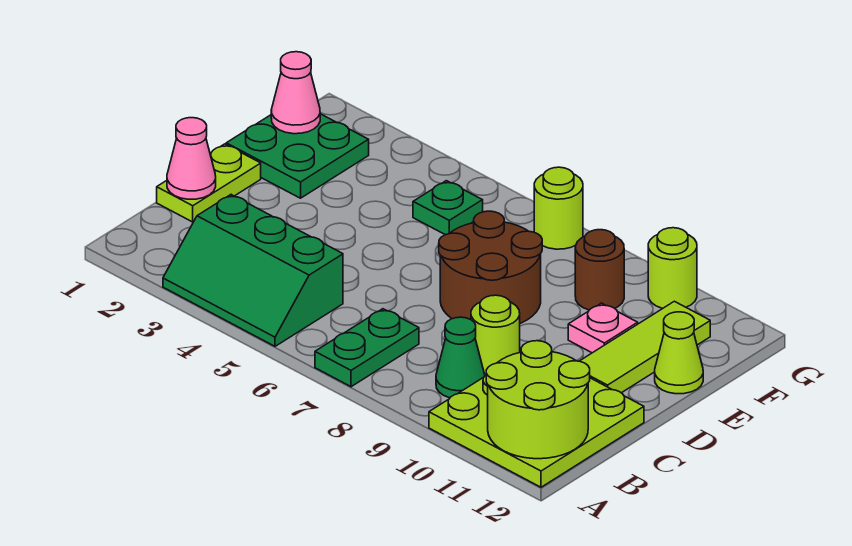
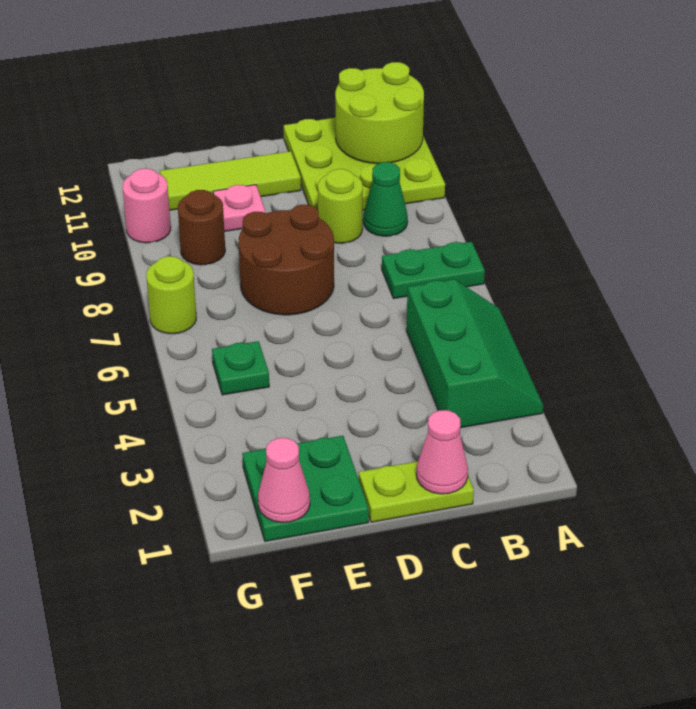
lime cone E12 level 1 -> none
lime round brick G10 level 1 -> pink round brick G10 level 1

